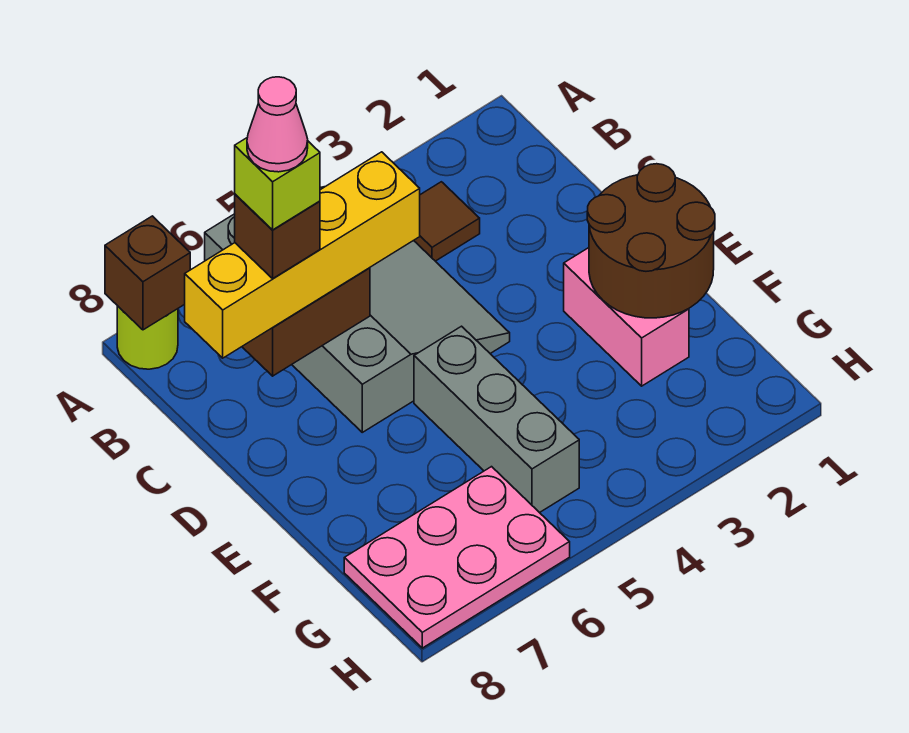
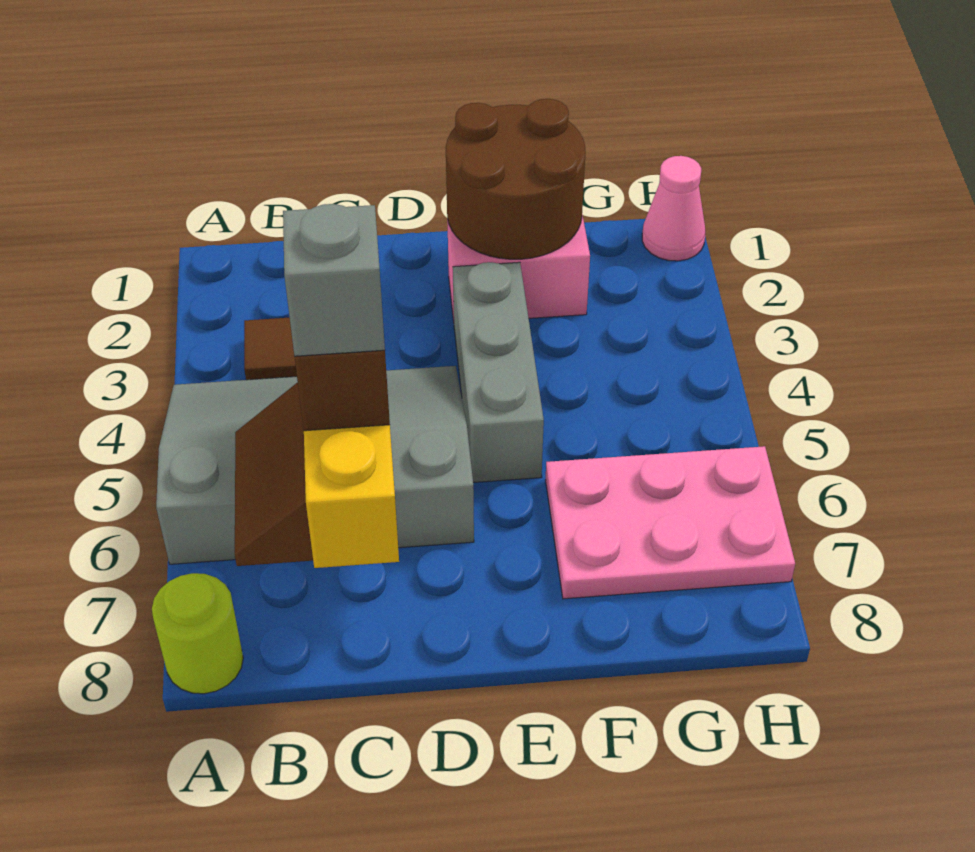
brown brick A8 level 2 -> none
lime brick C7 level 5 -> grey brick C7 level 5
pink cone C7 level 6 -> pink cone H1 level 1
grey brick E5:G5 level 1 -> grey brick E3:E5 level 1
pink plate G6:H8 level 1 -> pink plate F6:H7 level 1

